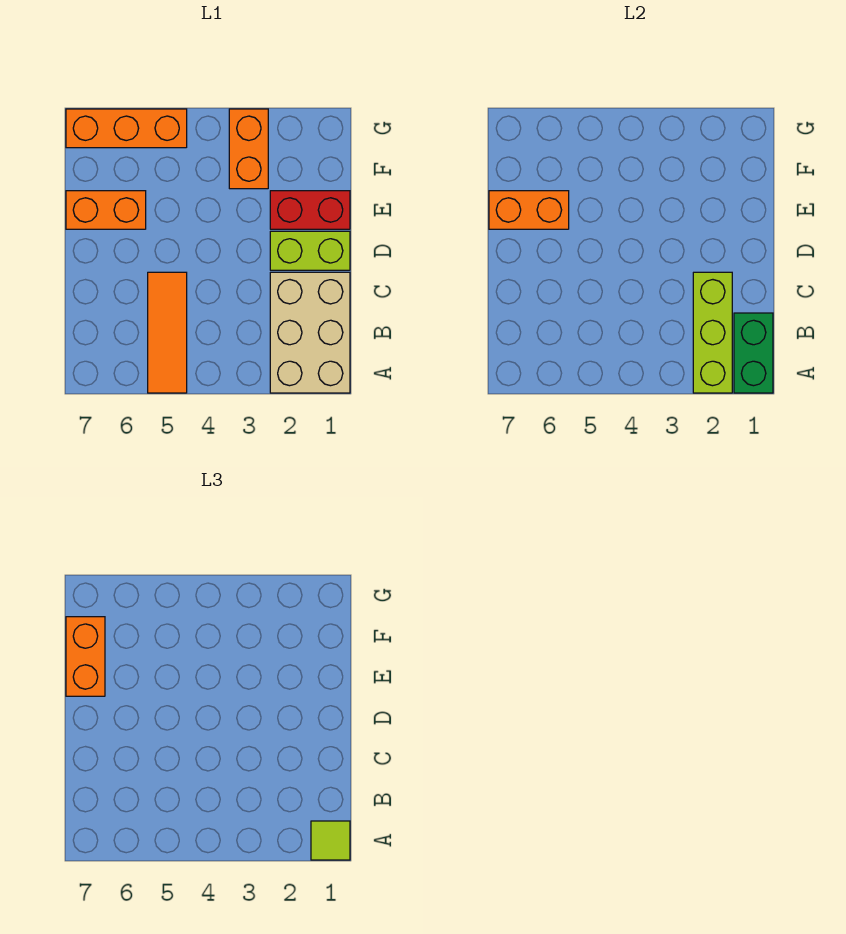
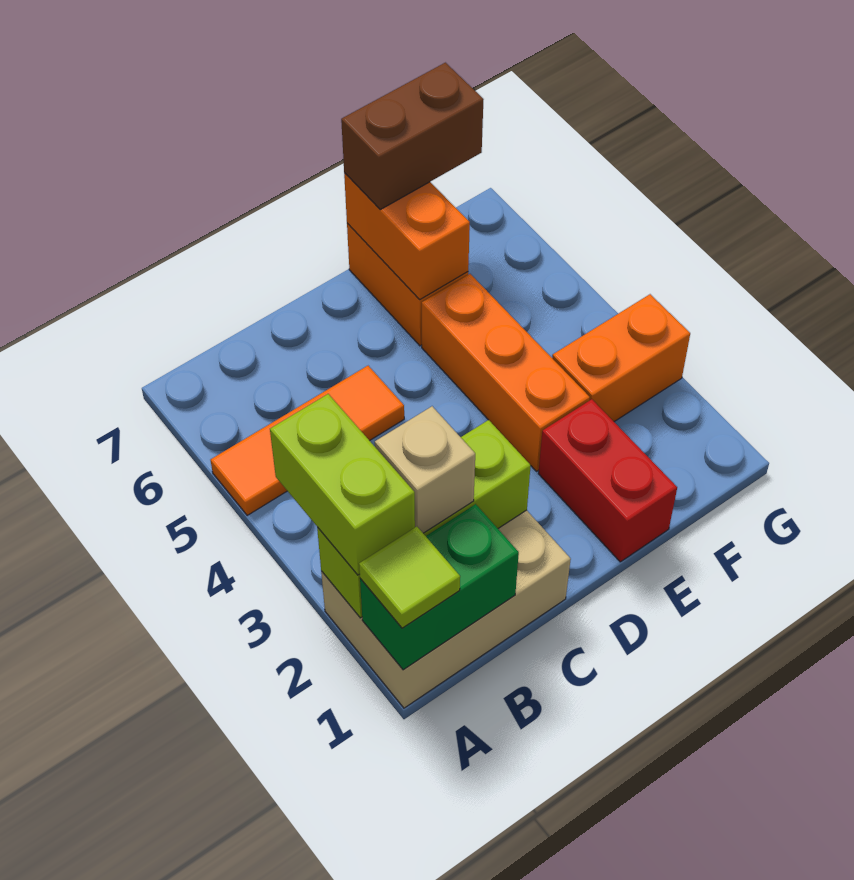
none -> tan brick B2 level 3
lime brick D1:D2 level 1 -> lime brick A2:A3 level 3
orange brick E7:F7 level 3 -> brown brick E7:F7 level 3
orange brick G5:G7 level 1 -> orange brick E3:E5 level 1

